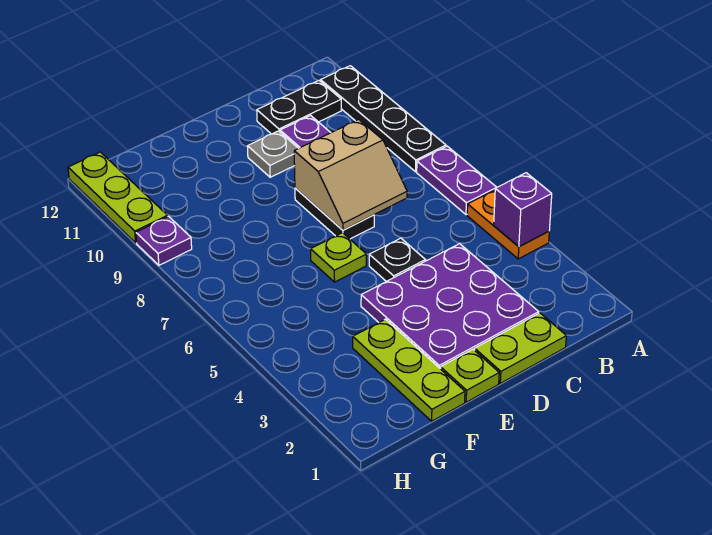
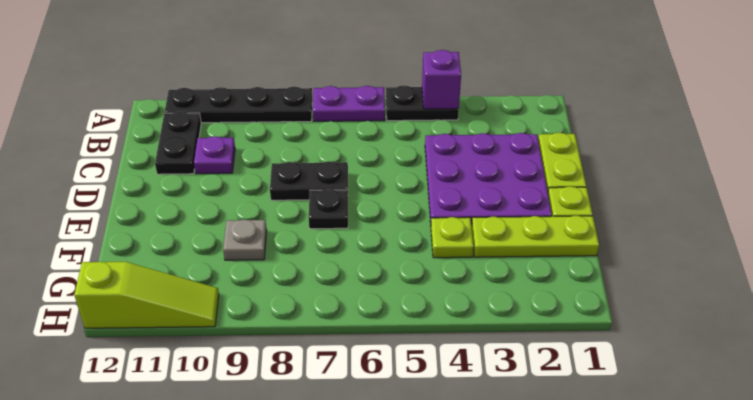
orange plate A4:A5 level 1 -> black plate A4:A5 level 1
tan slope C7:D8 level 2 top 8 -> none
black plate D5 level 1 -> black plate E7 level 1
grey plate D10 level 1 -> grey plate F9 level 1
lime plate E6 level 1 -> lime plate F4 level 1
purple plate H9 level 1 -> none
lime plate H10:H12 level 1 -> lime slope H10:H12 level 1 top 12

